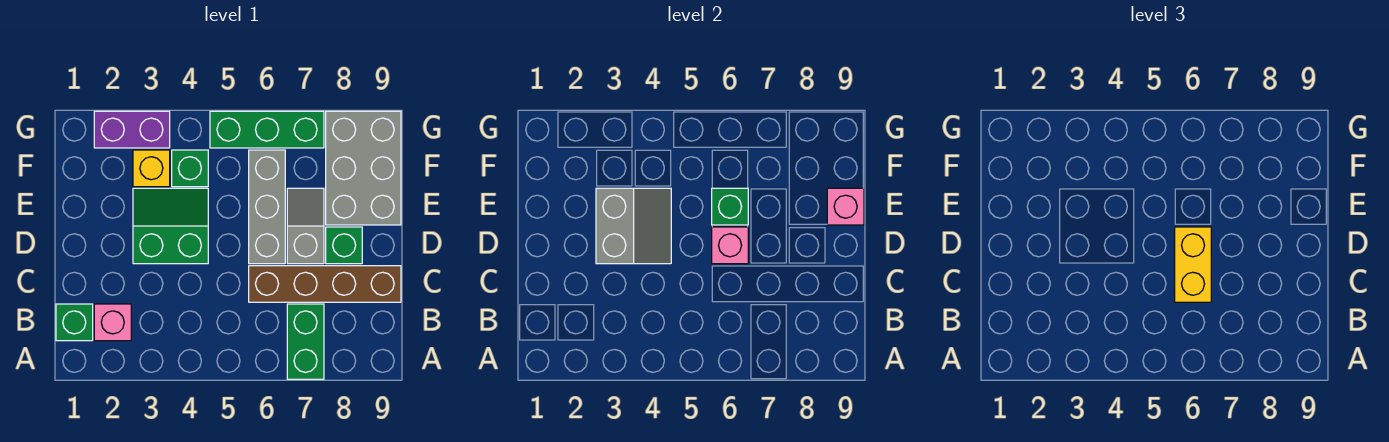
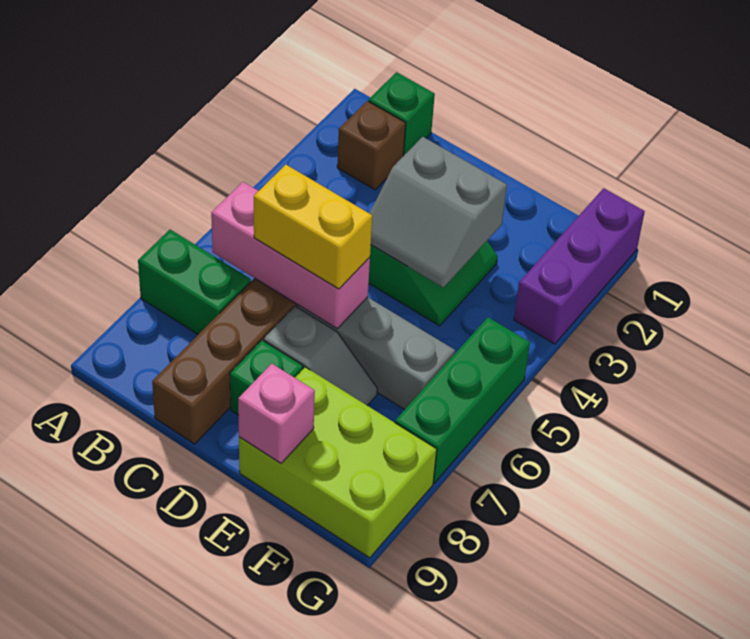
pink brick B2 level 1 -> brown brick B2 level 1
pink brick D6 level 2 -> pink brick B6:D6 level 2
green brick E6 level 2 -> none
grey brick E8:G9 level 1 -> lime brick E8:G9 level 1
yellow brick F3 level 1 -> none
green brick F4 level 1 -> none
purple brick G2:G3 level 1 -> purple brick G1:G3 level 1

